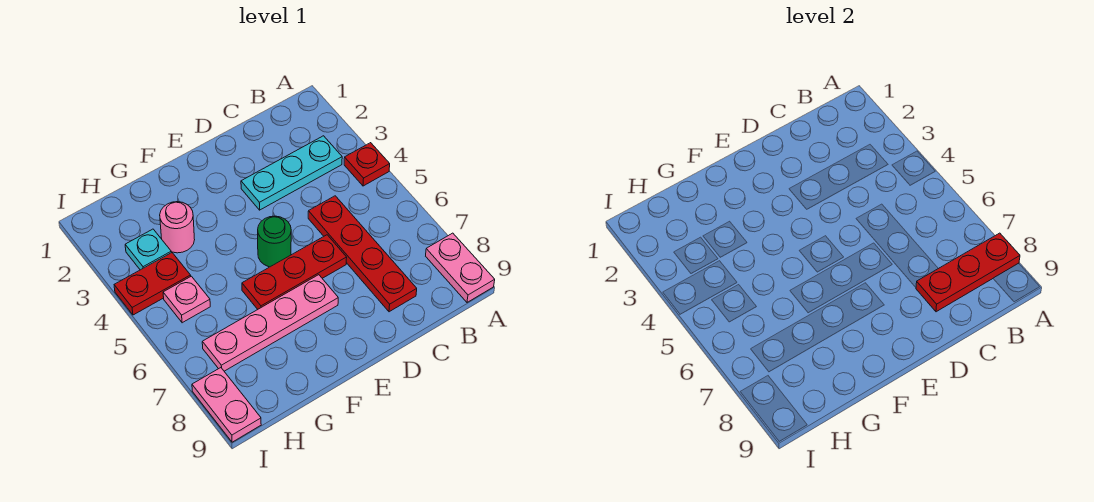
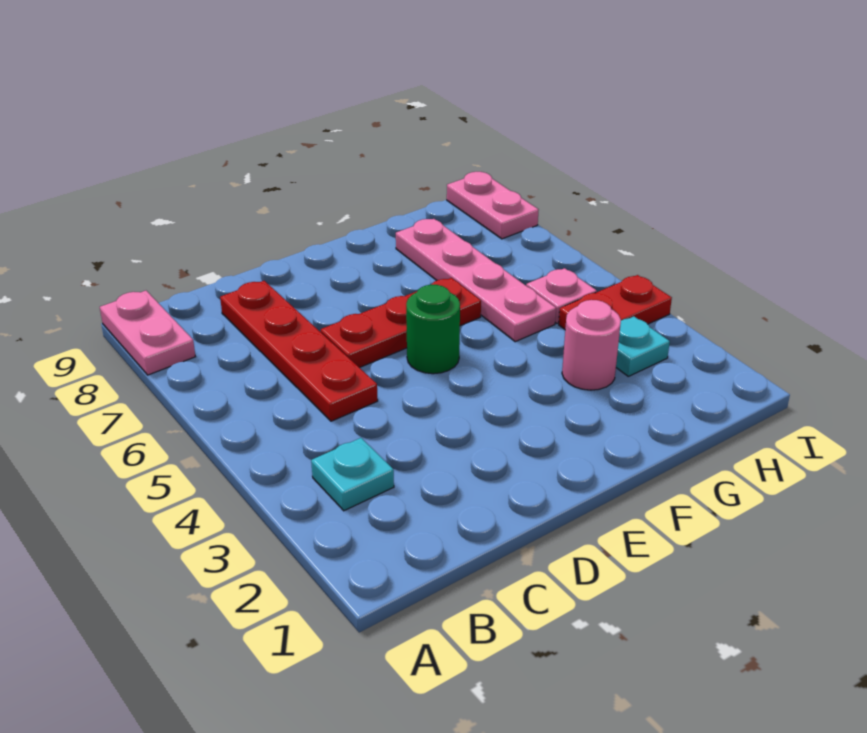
red plate A4 level 1 -> none
red plate A8:C8 level 2 -> none
cyan plate B3:D3 level 1 -> cyan plate B3 level 1
pink plate E7:H7 level 1 -> pink plate G5:G8 level 1

